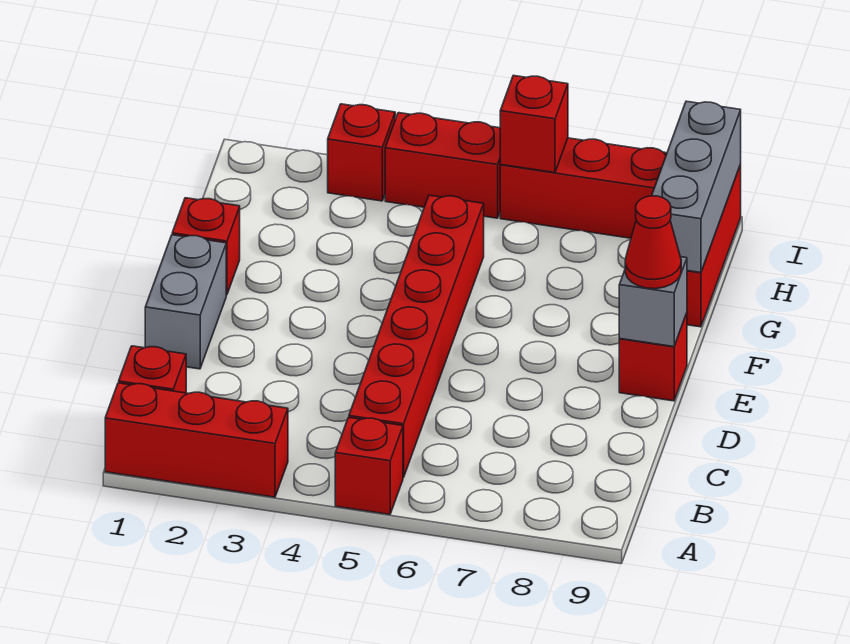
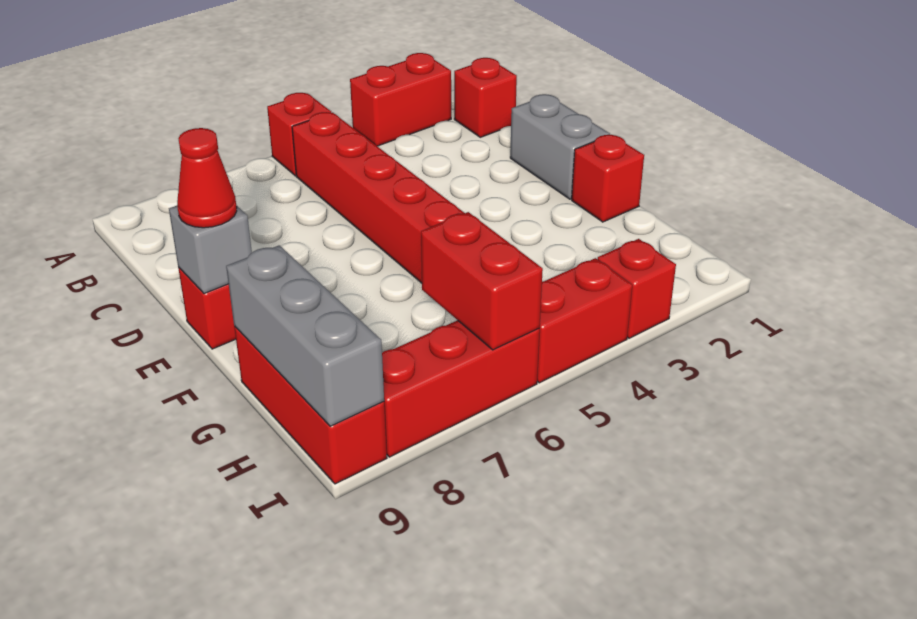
red brick A1:A3 level 1 -> red brick A2:A3 level 1
red brick I6 level 2 -> red brick H6:I6 level 2

